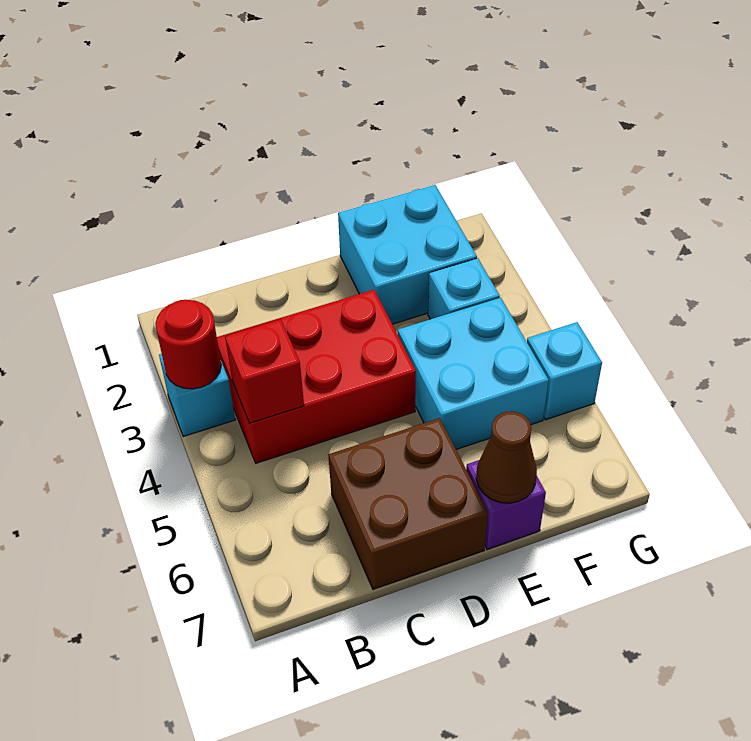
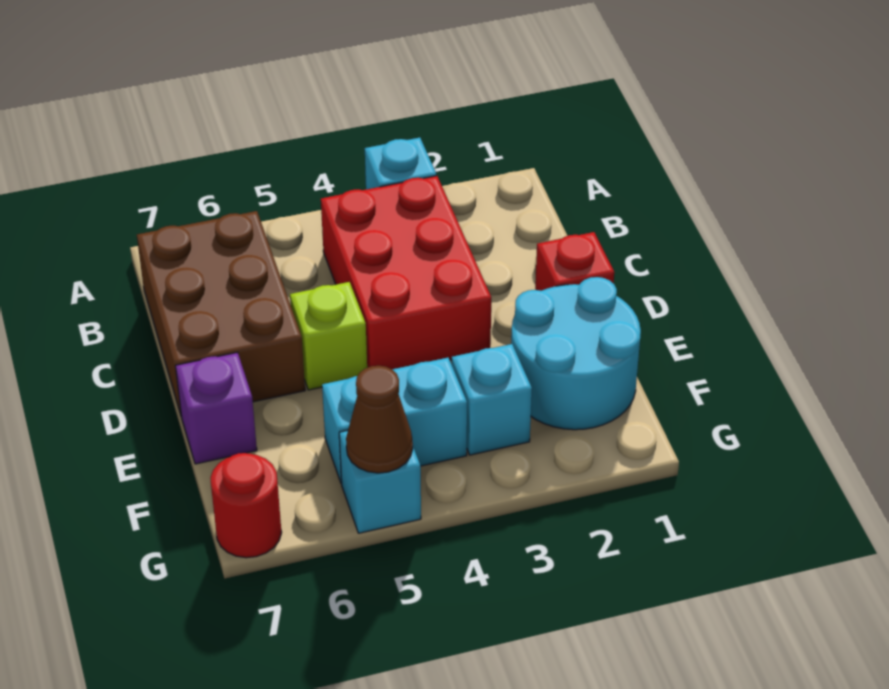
red round brick A3 level 2 -> red round brick G7 level 1
red brick B4 level 2 -> red brick D1 level 1
brown brick C6:D7 level 1 -> brown brick B6:D7 level 1
none -> lime brick D5 level 1
cyan brick E1:F2 level 1 -> cyan round brick E1:F2 level 1
cyan brick E4:F5 level 1 -> cyan brick F4:F5 level 1
brown cone E7 level 2 -> brown cone G5 level 2

